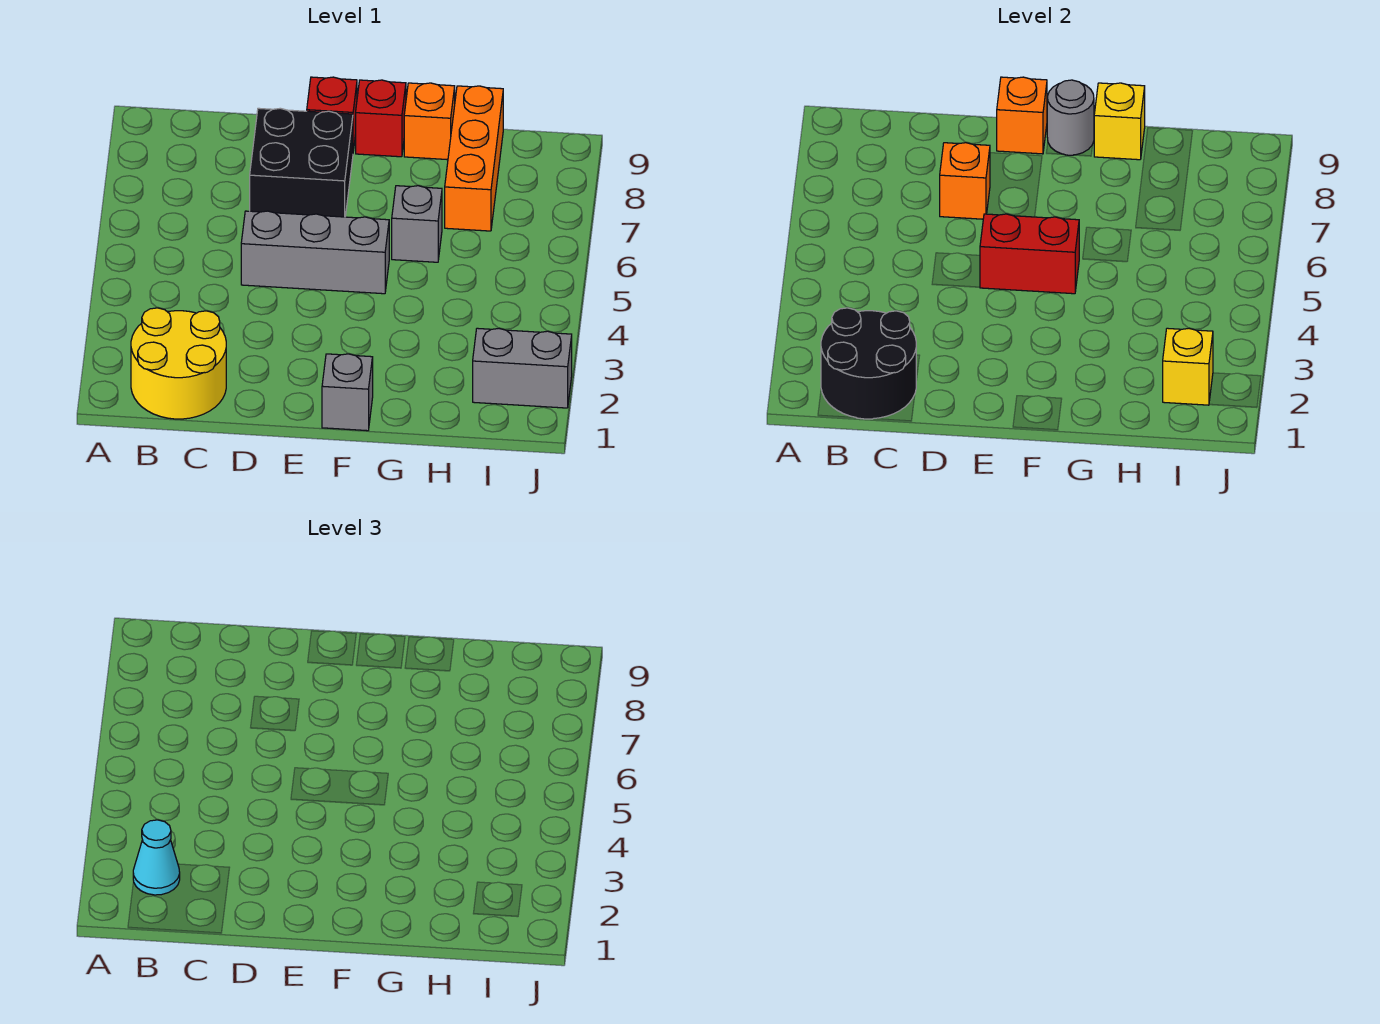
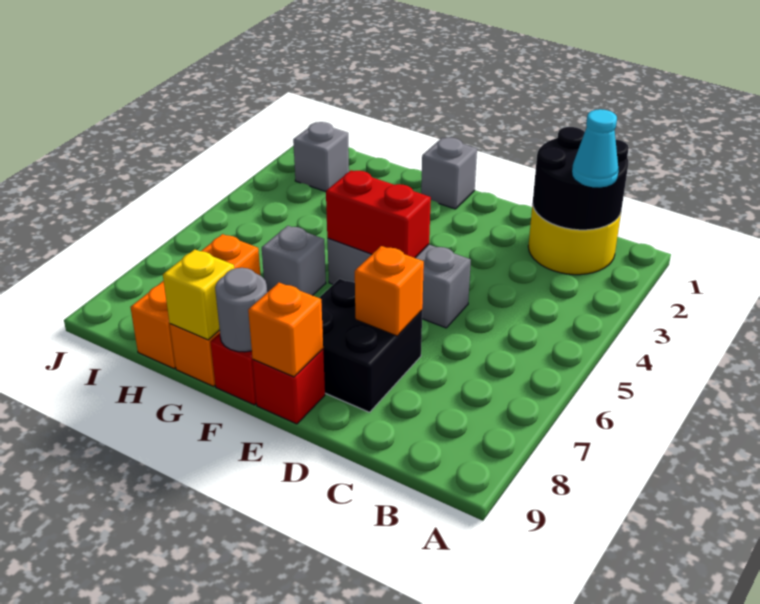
grey brick I2:J2 level 1 -> grey brick I2 level 1
yellow brick I2 level 2 -> none

